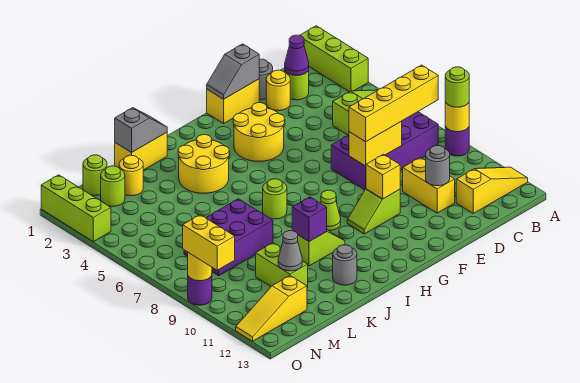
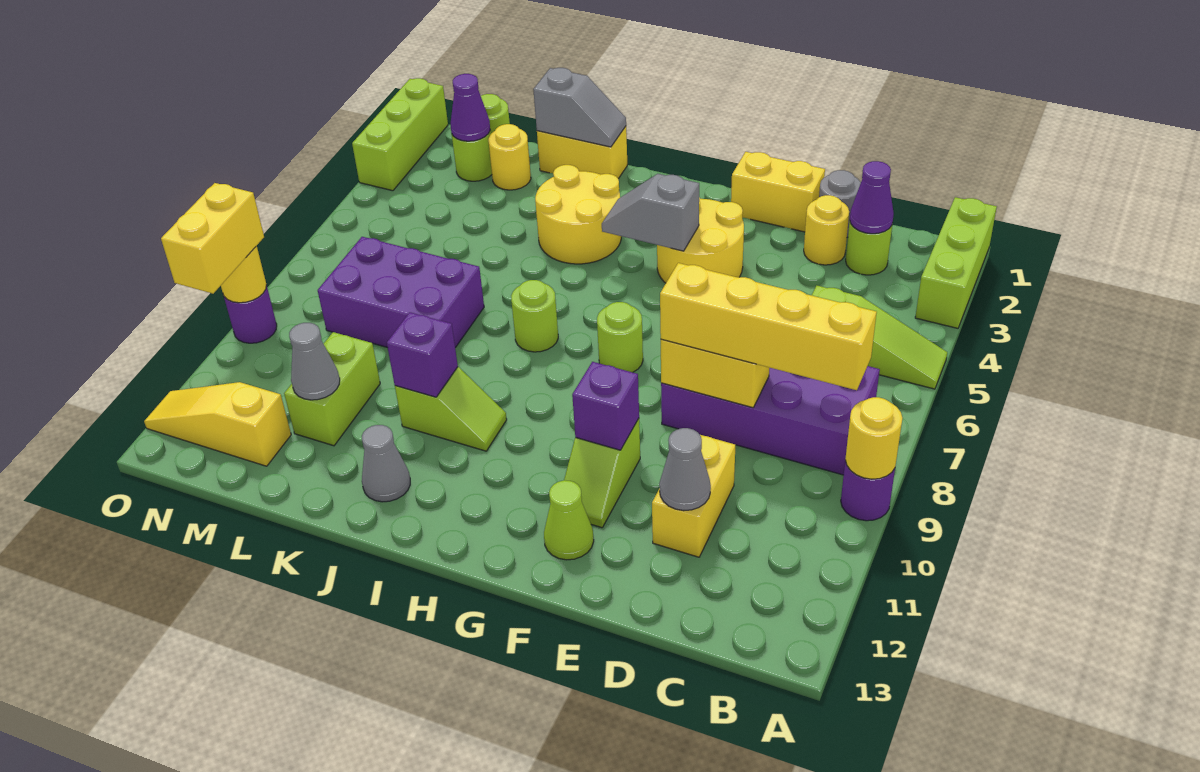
lime round brick A9 level 3 -> lime round brick G7 level 1
yellow slope A12:C12 level 1 top C -> none
grey round brick D11 level 2 -> grey cone D11 level 2
grey slope E1:F1 level 2 top E -> grey slope G4:H4 level 2 top G
lime slope F10:G10 level 1 top F -> lime slope F10:F11 level 1 top 10
yellow brick F10 level 2 -> purple brick F10 level 2
lime cone H9 level 1 -> lime cone F12 level 1
grey round brick J12 level 1 -> grey cone J12 level 1
none -> purple cone M2 level 2

